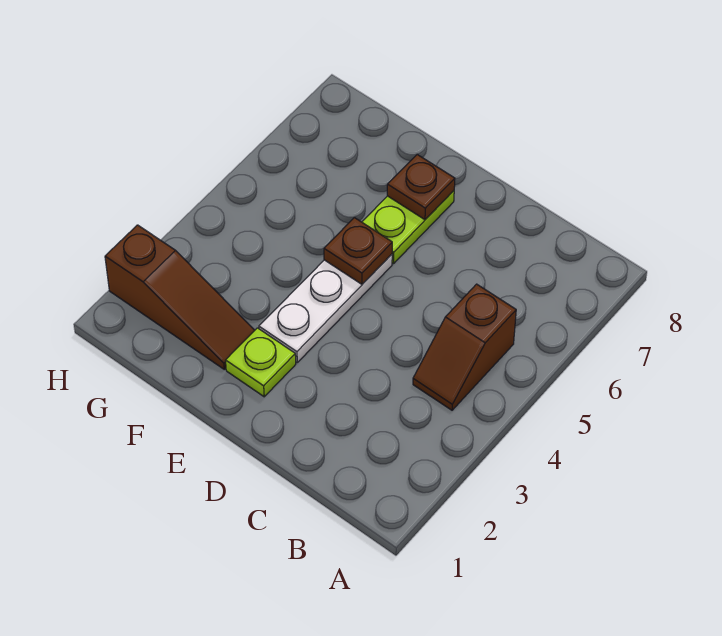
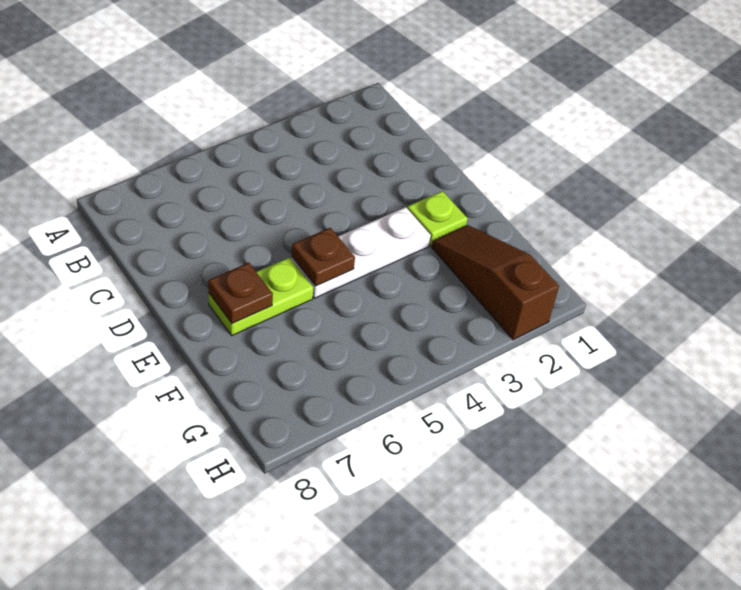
brown slope B4:B5 level 1 top 5 -> none

